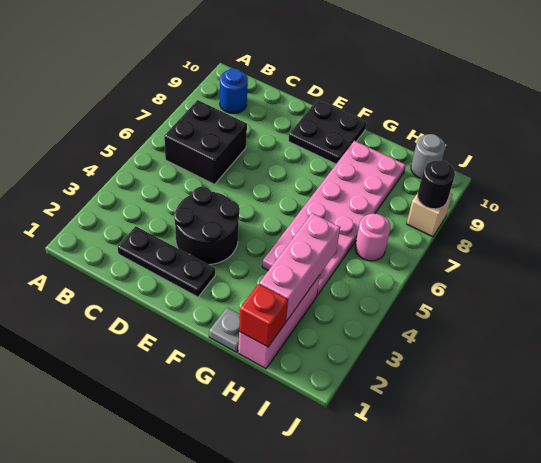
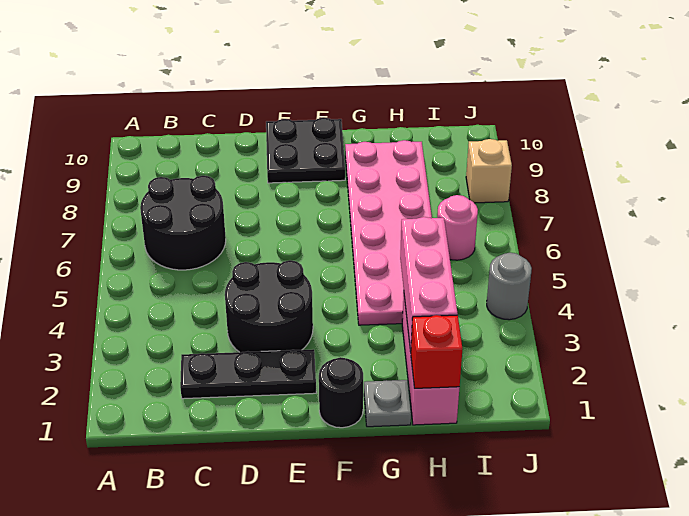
black brick B6:C7 level 1 -> black round brick B6:C7 level 1
blue round brick B9 level 1 -> none
grey round brick I10 level 1 -> grey round brick J4 level 1
black round brick J8 level 2 -> black round brick F1 level 1

